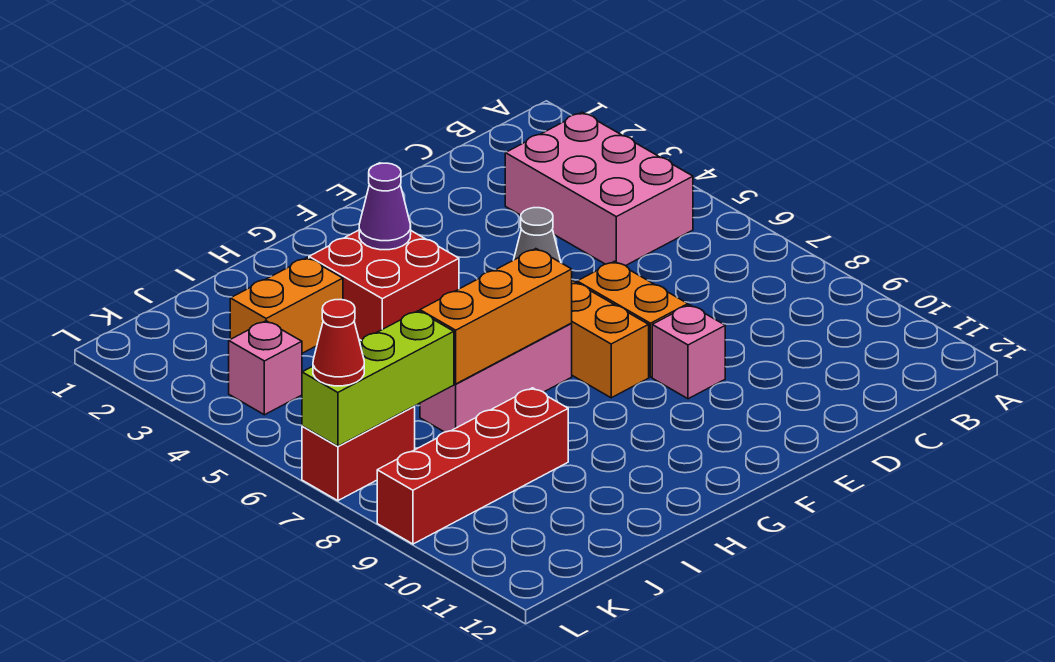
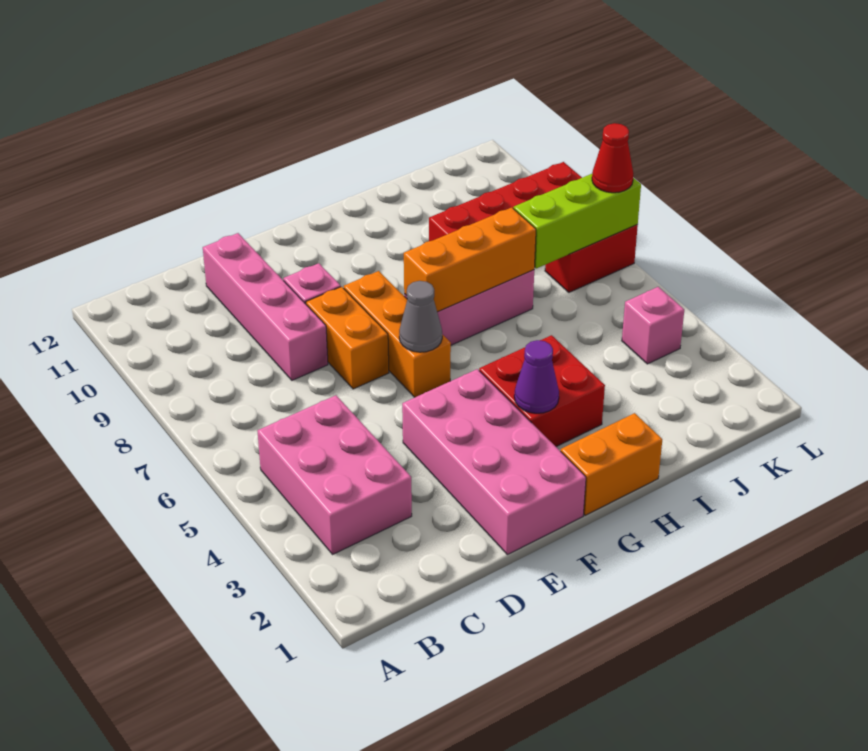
none -> pink brick D8:D11 level 1
none -> pink brick E1:F4 level 1
orange brick I3:J3 level 1 -> orange brick G1:H1 level 1

